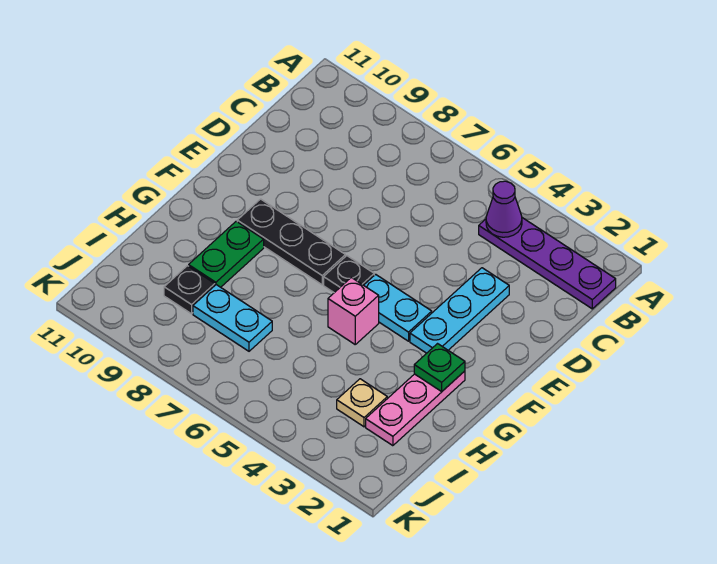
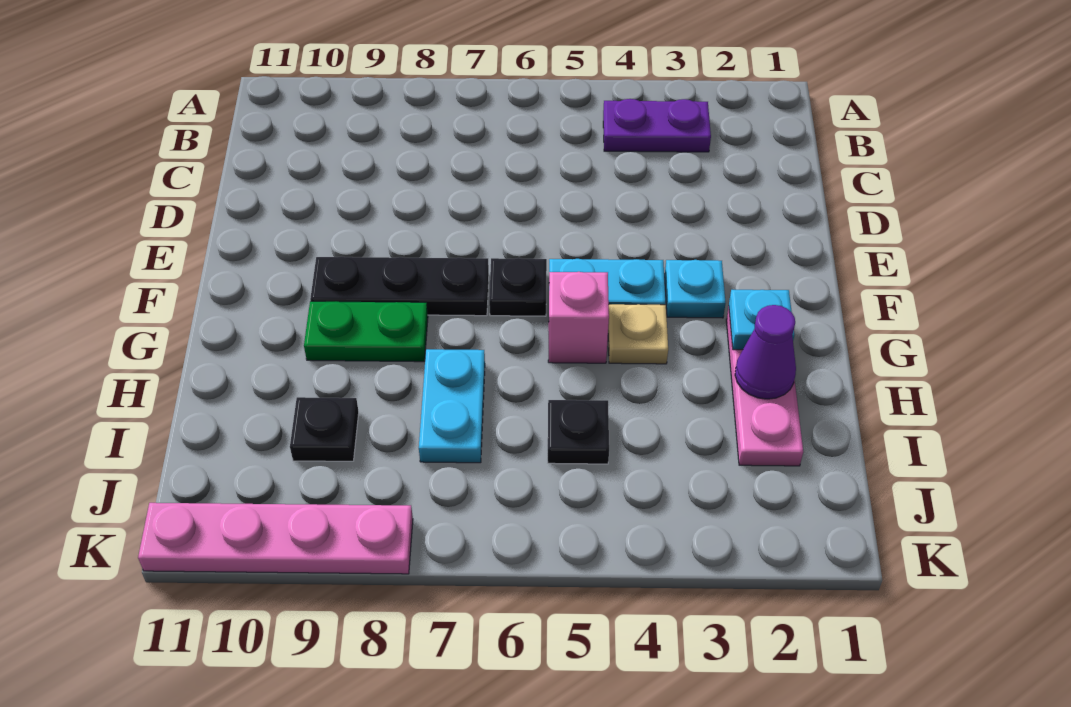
purple plate B1:B4 level 1 -> purple plate B3:B4 level 1
purple cone B4 level 2 -> purple cone H2 level 2
cyan plate D3:F3 level 1 -> cyan plate F3 level 1
green plate G2 level 2 -> cyan plate G2 level 2
green plate G9:H9 level 1 -> green plate G8:G9 level 1
tan plate I3 level 1 -> tan plate G4 level 1
none -> black plate I5 level 1
cyan plate I7:I8 level 1 -> cyan plate H7:I7 level 1
none -> pink plate K8:K11 level 1

